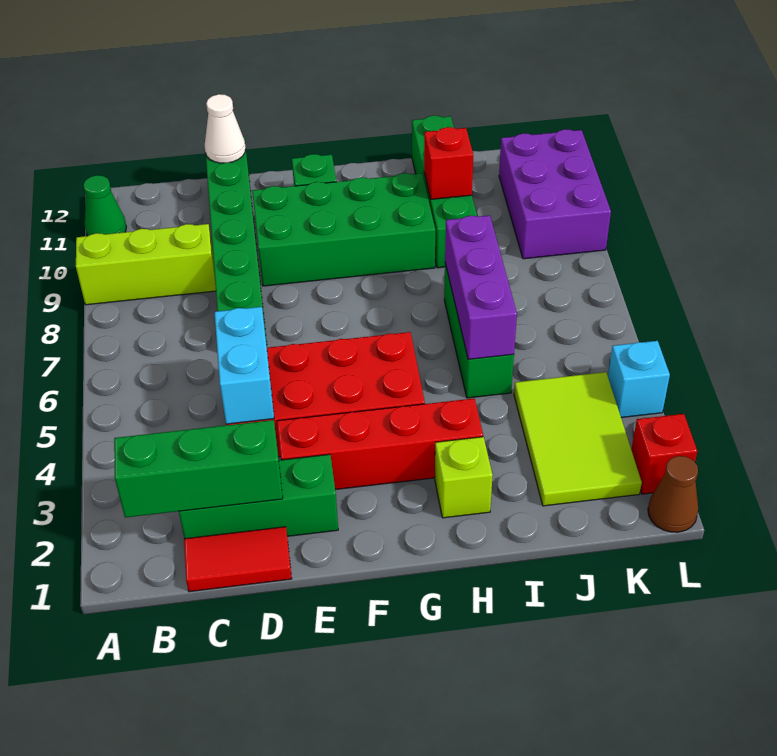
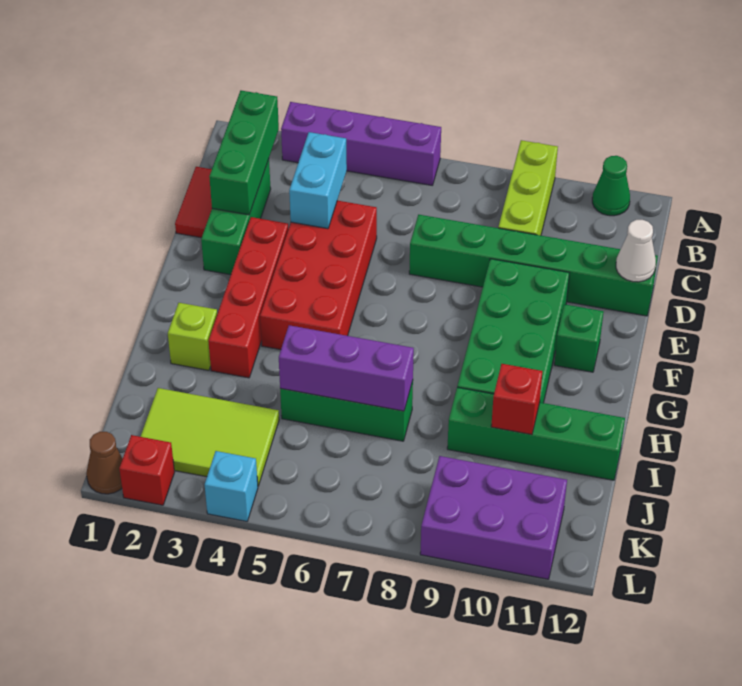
none -> purple brick A3:A6 level 1
cyan brick D4:D5 level 2 -> cyan brick C4:D4 level 2

